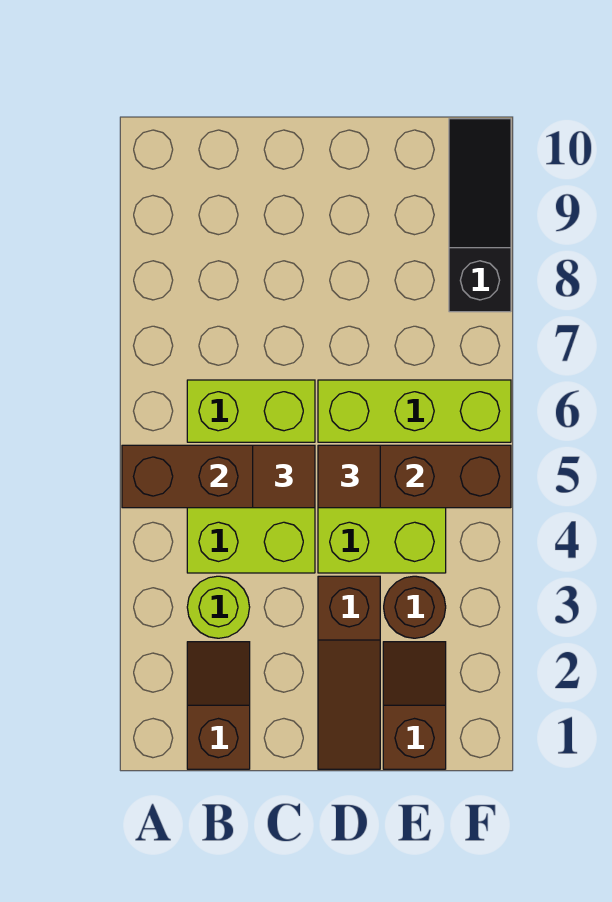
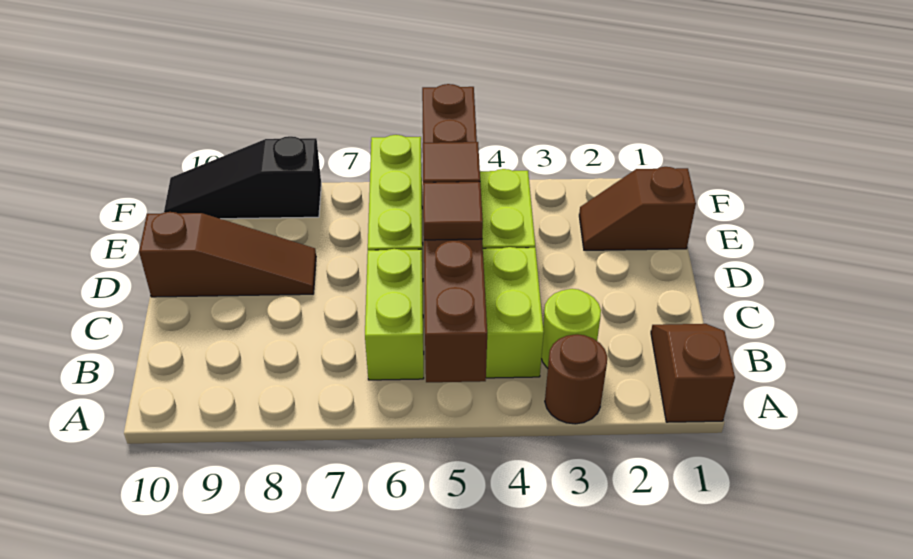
brown slope B1:B2 level 1 top 1 -> brown slope A1:B1 level 1 top A
brown slope D1:D3 level 1 top 3 -> brown slope D8:D10 level 1 top 10
brown round brick E3 level 1 -> brown round brick A3 level 1

